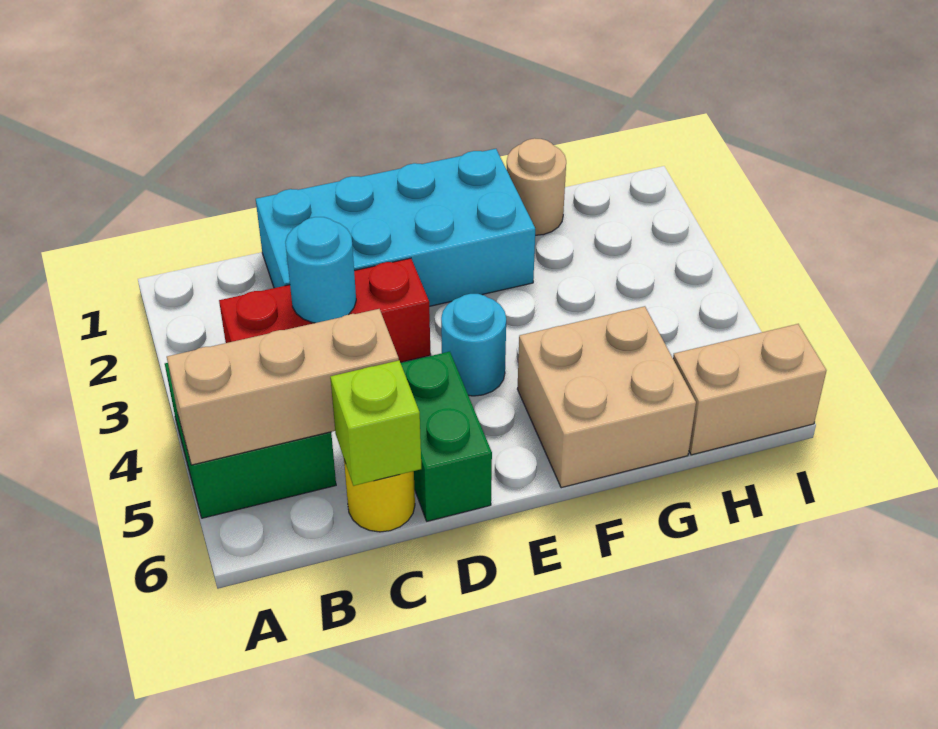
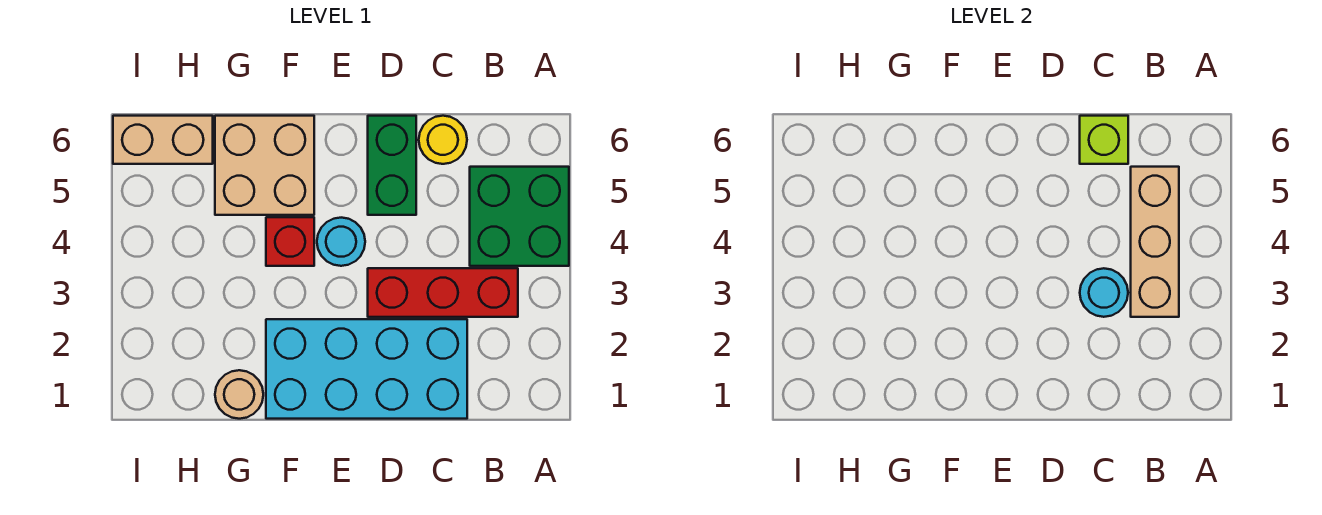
tan brick A5:C5 level 2 -> tan brick B3:B5 level 2
none -> red brick F4 level 1

